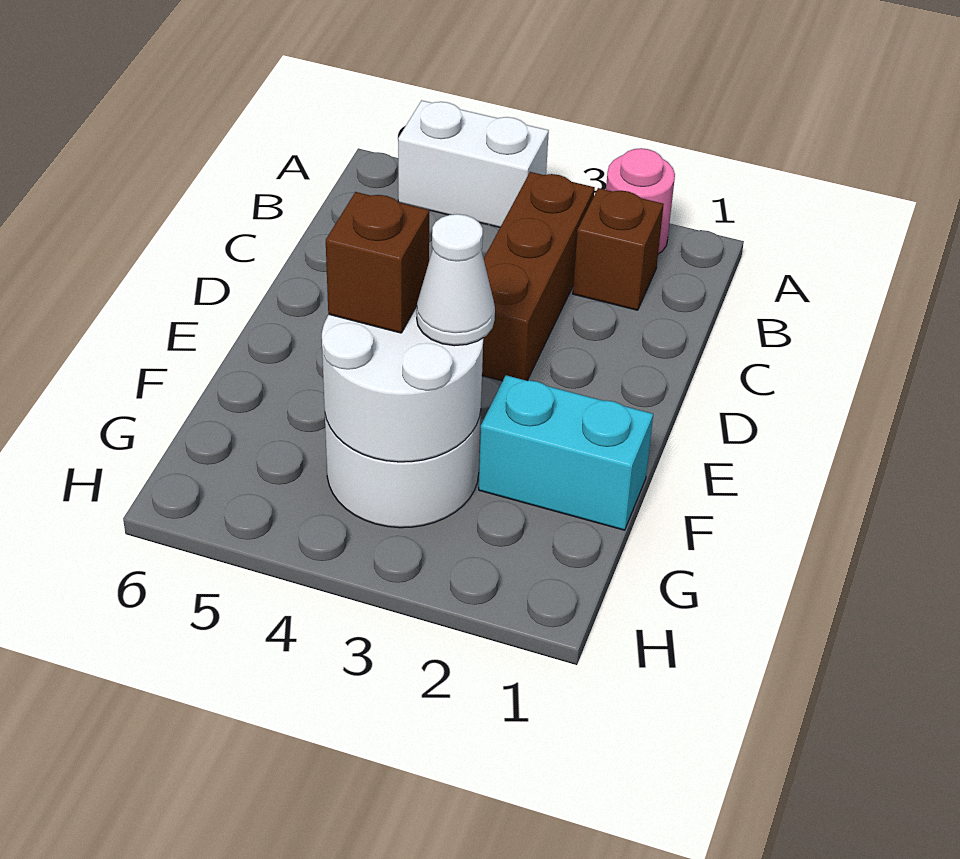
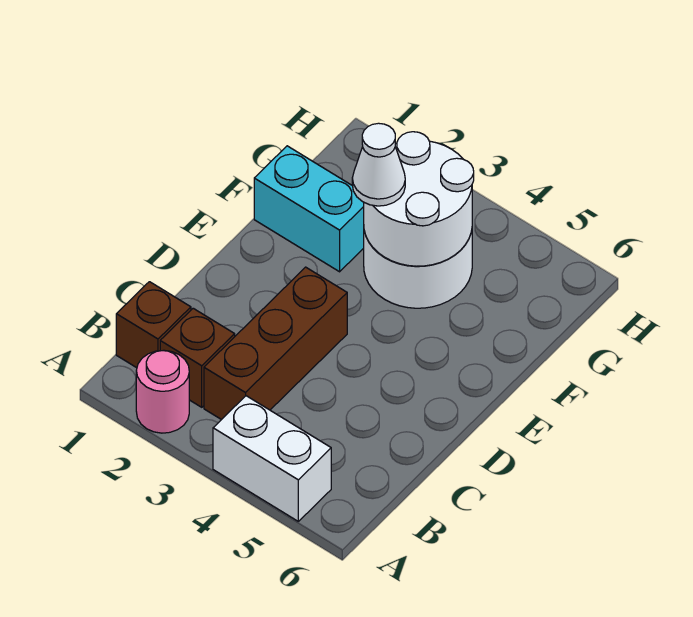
brown brick F4 level 3 -> brown brick B1 level 1

